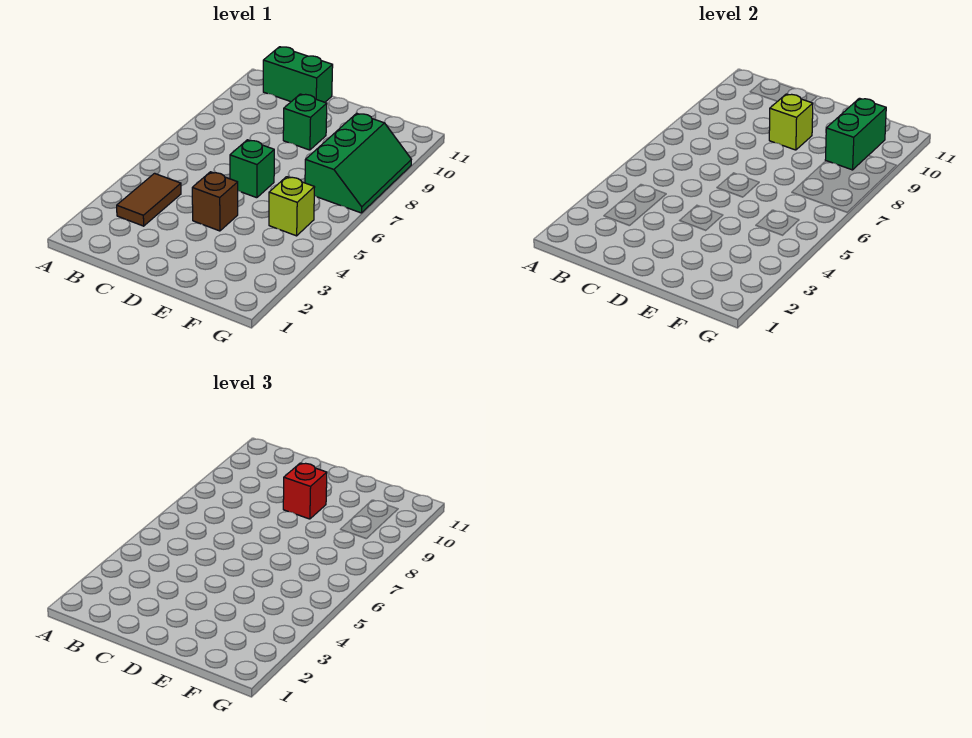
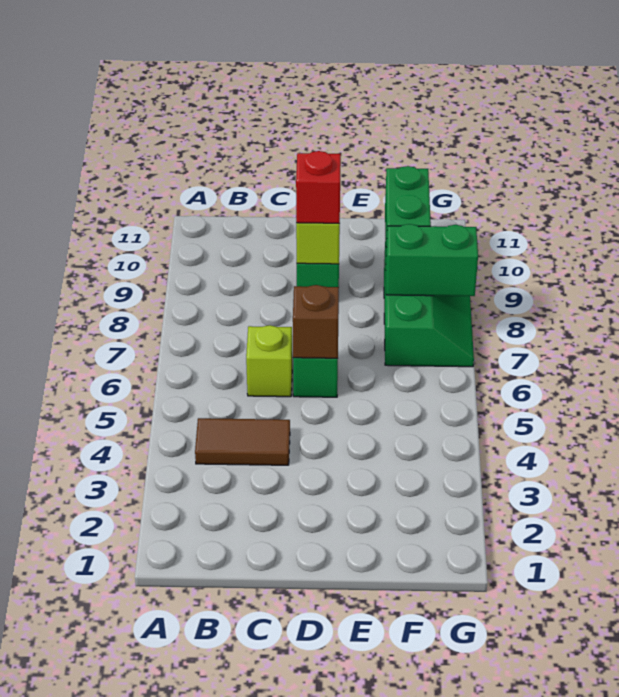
brown tile B3:B4 level 1 -> brown tile B4:C4 level 1
green brick B11:C11 level 1 -> green brick F8:G8 level 2
brown brick D4 level 1 -> brown brick D6 level 2
lime brick F5 level 1 -> lime brick C6 level 1

